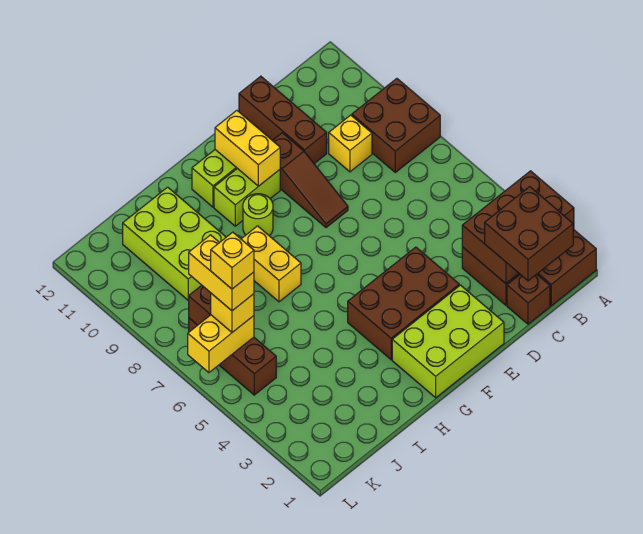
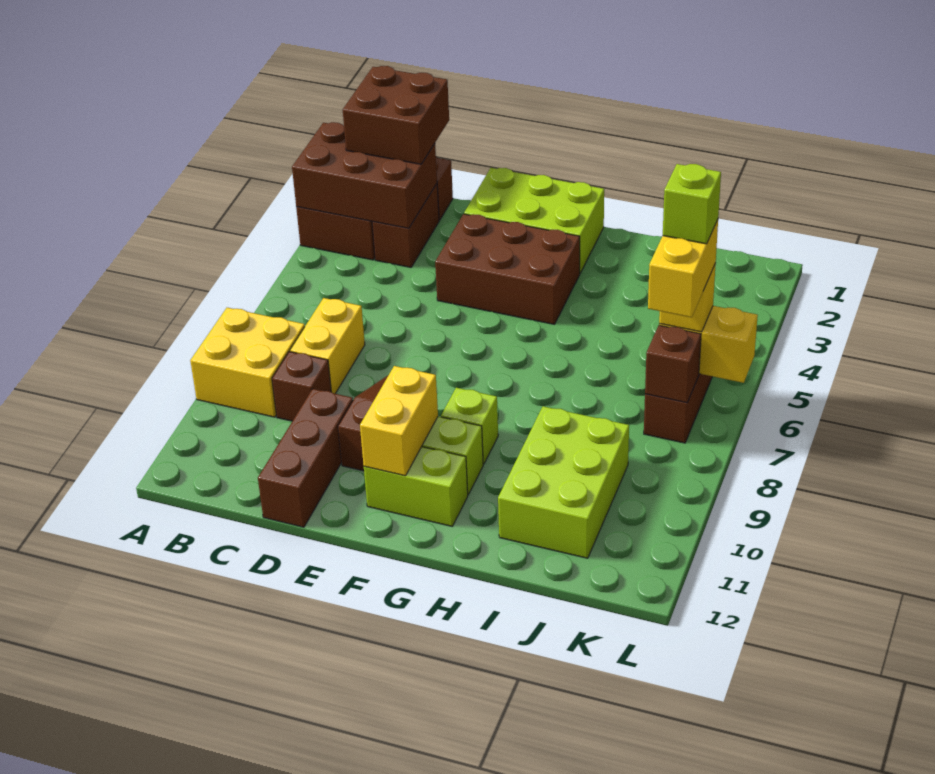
brown brick A8:B9 level 1 -> yellow brick A8:B9 level 1
yellow brick C9 level 1 -> brown brick C9 level 1
lime round brick G9 level 1 -> lime brick G9 level 1
yellow brick H7:H8 level 1 -> yellow brick C7:C8 level 1
yellow brick K6 level 5 -> lime brick K6 level 5

